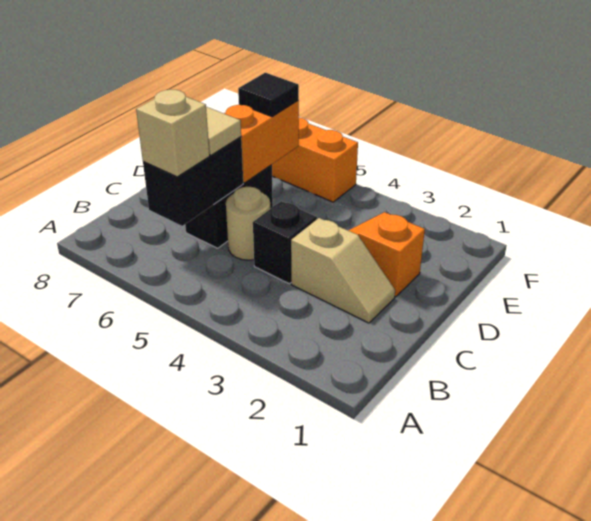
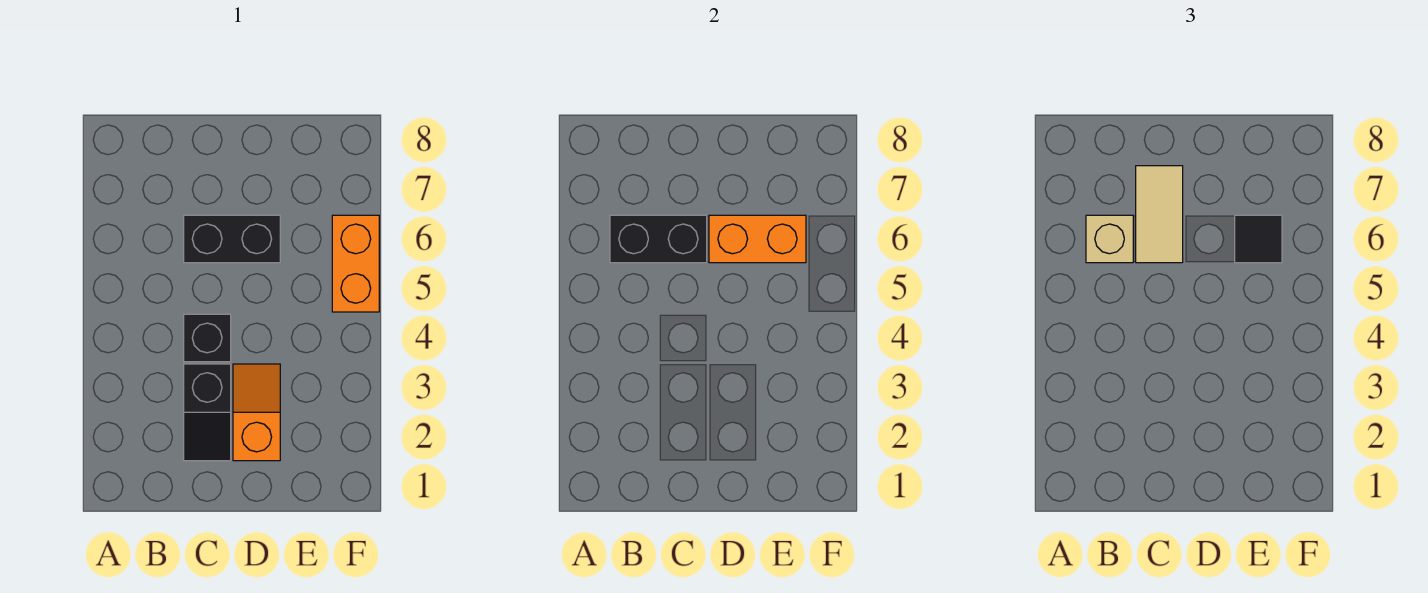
tan slope C2:C3 level 1 top 3 -> black slope C2:C3 level 1 top 3
tan round brick C5 level 1 -> none

